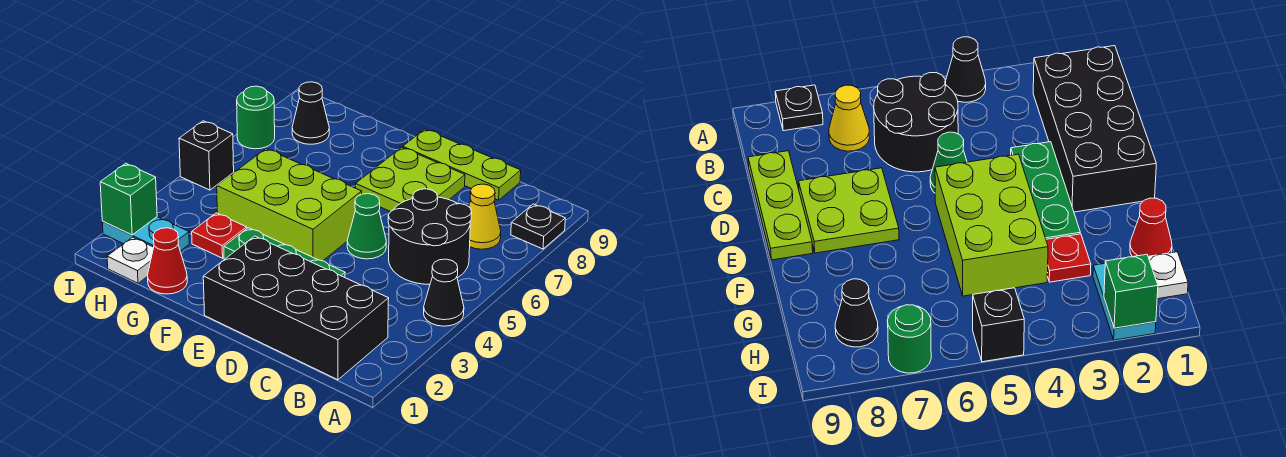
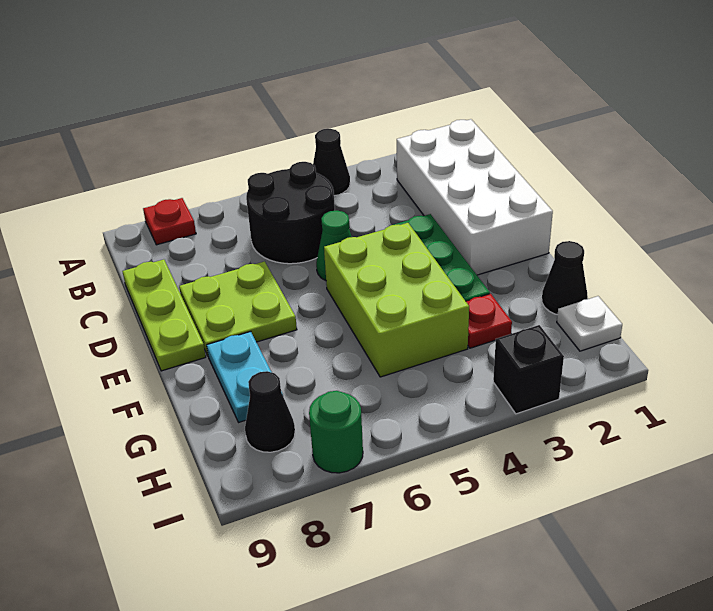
black plate A8 level 1 -> red plate A8 level 1
black brick B1:E2 level 1 -> white brick B1:E2 level 1
yellow cone B7 level 1 -> none
red cone G1 level 1 -> black cone G1 level 1
cyan plate H2:I2 level 1 -> cyan plate F8:G8 level 1
green brick I2 level 2 -> none
black brick I5 level 1 -> black brick I3 level 1

